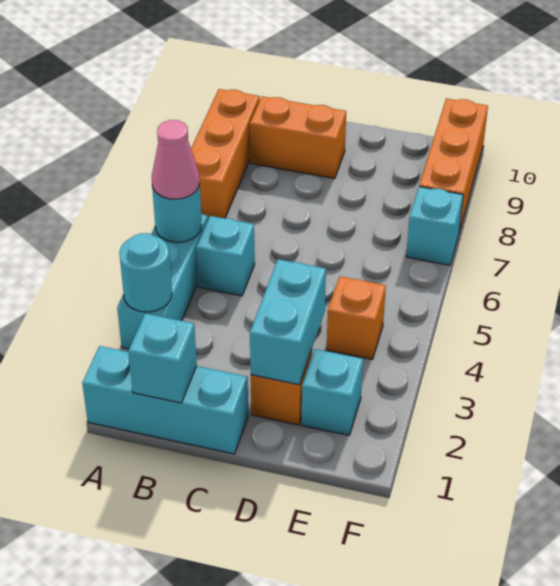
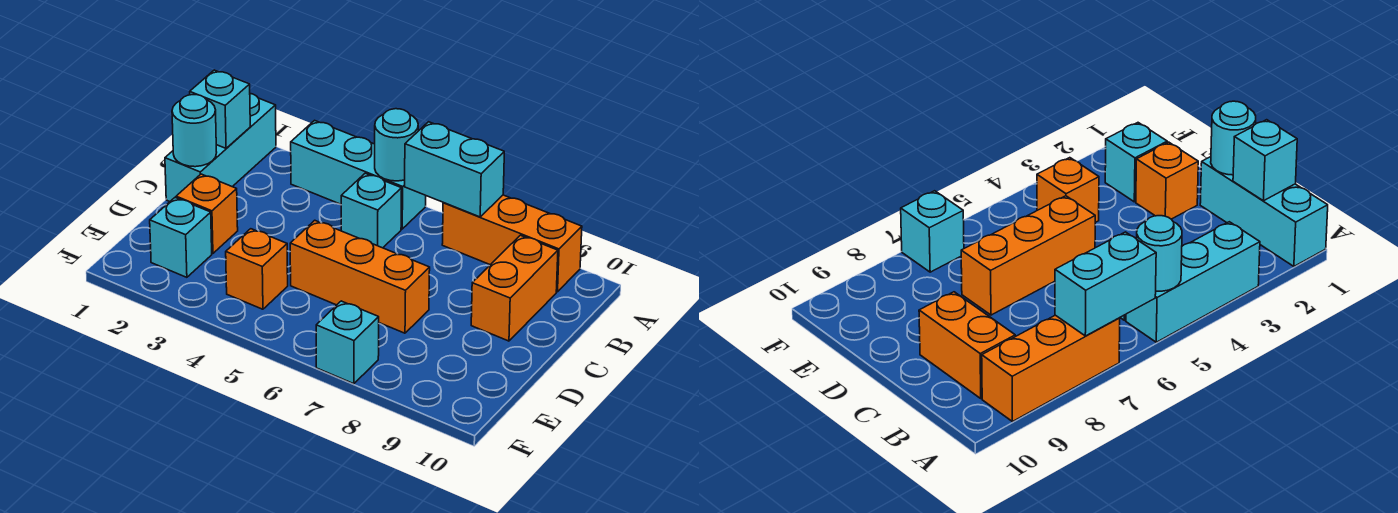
cyan round brick A3 level 2 -> cyan round brick C1 level 2
pink cone A5 level 3 -> none
cyan brick D2:D3 level 2 -> cyan brick A6:A7 level 2
orange brick F8:F10 level 1 -> orange brick D5:D7 level 1

